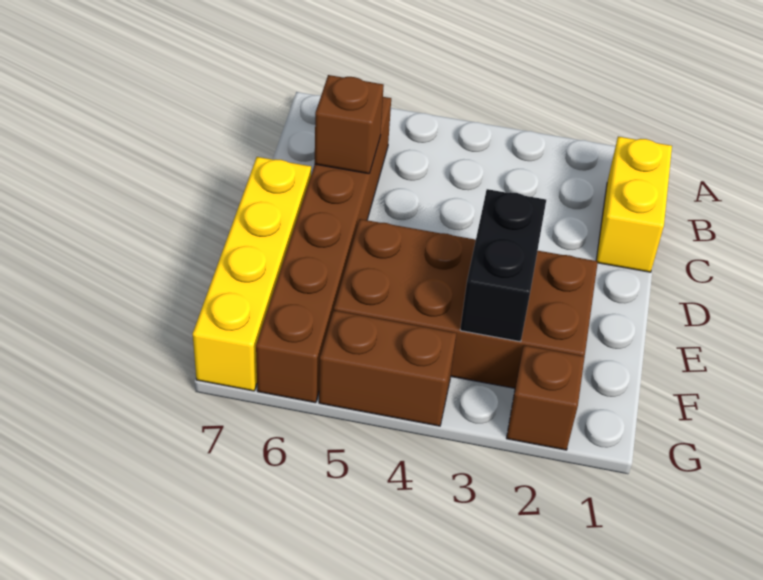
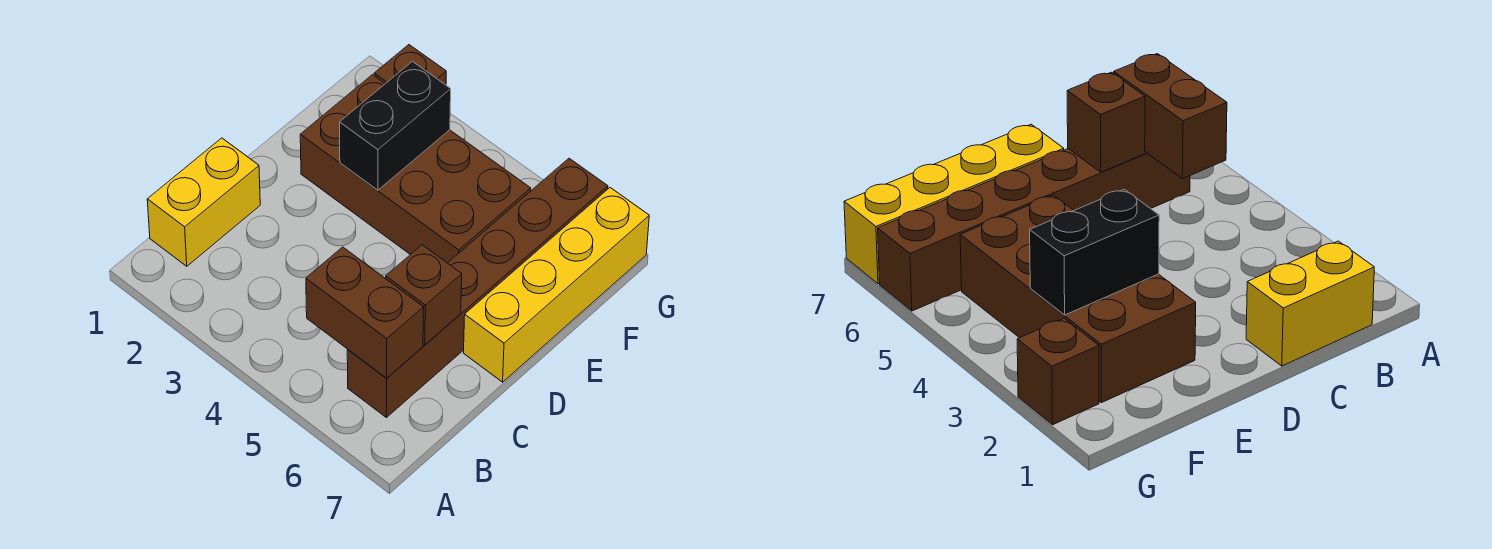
brown brick G4:G5 level 1 -> brown brick B5:B6 level 2

